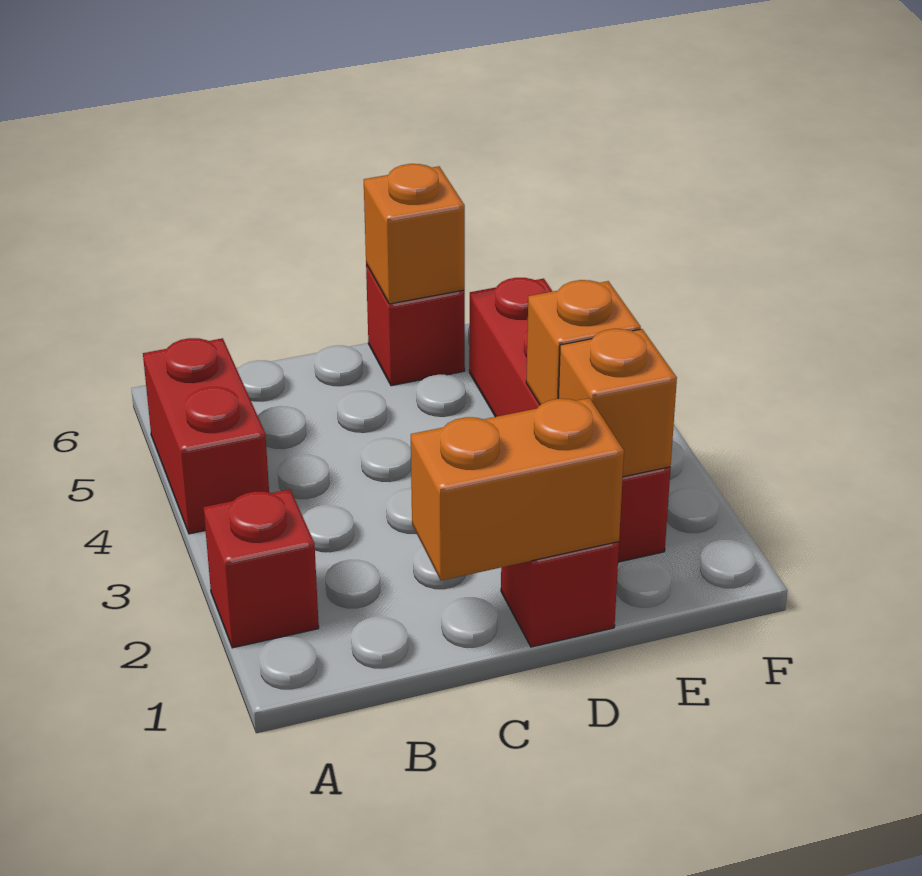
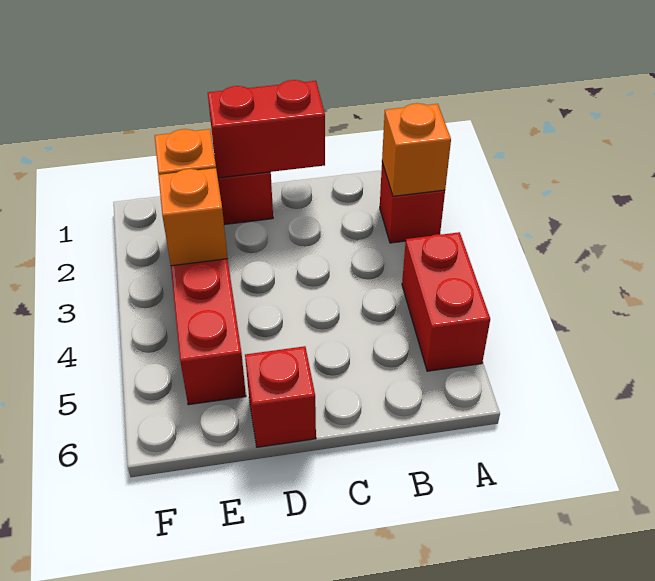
orange brick C1:D1 level 2 -> red brick C1:D1 level 2
orange brick D6 level 2 -> orange brick A2 level 2

